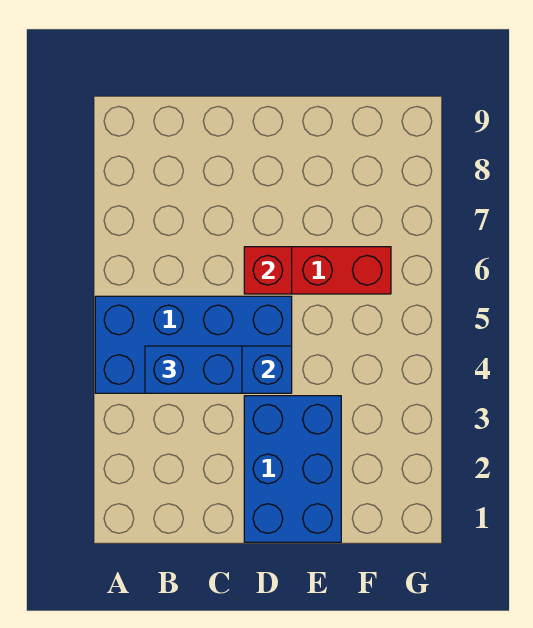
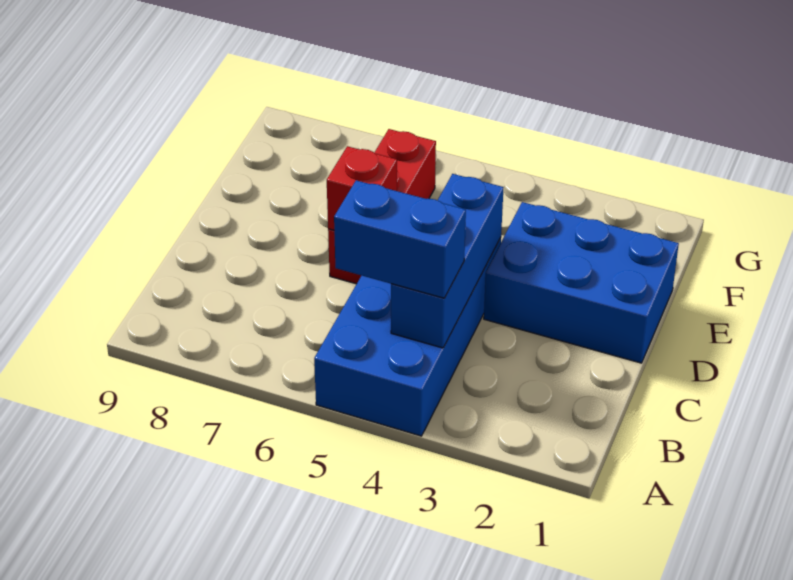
blue brick B4:C4 level 3 -> blue brick B4:B5 level 3

